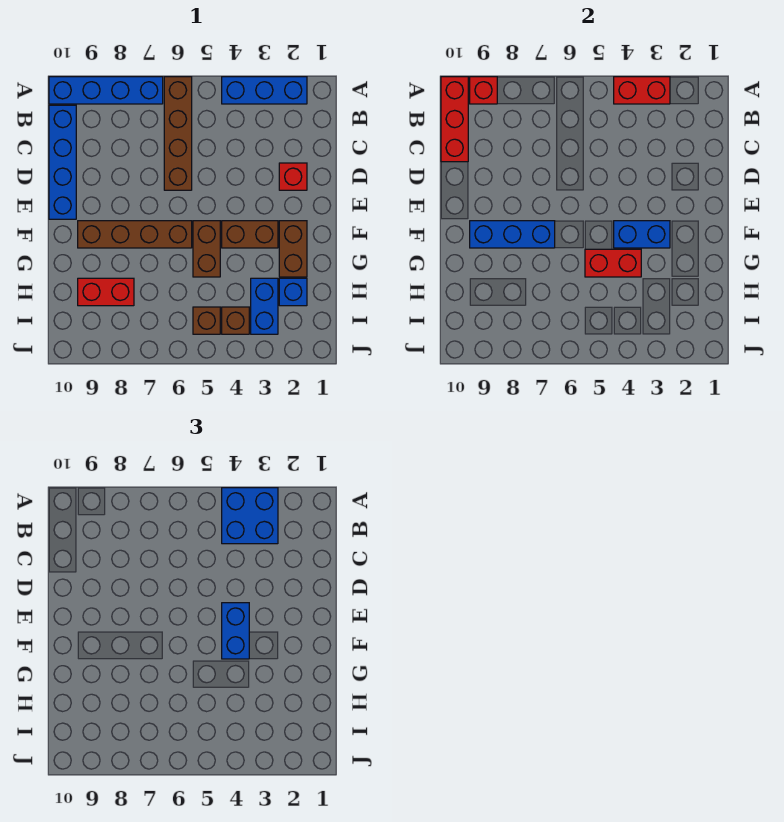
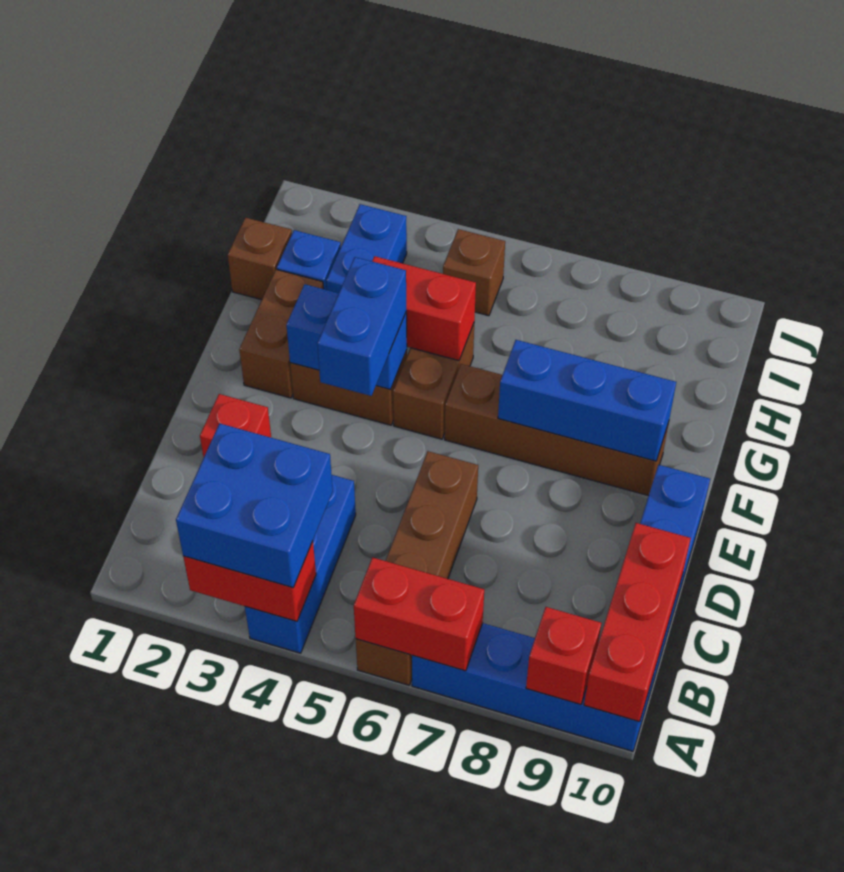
blue brick A2:A4 level 1 -> blue brick A4:C4 level 1
red brick H8:H9 level 1 -> red brick A6:A7 level 2
brown brick I4 level 1 -> brown brick H1 level 1

